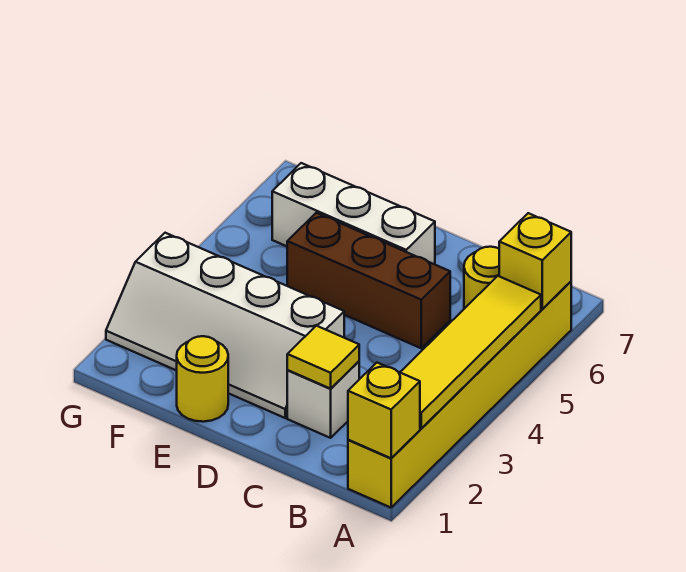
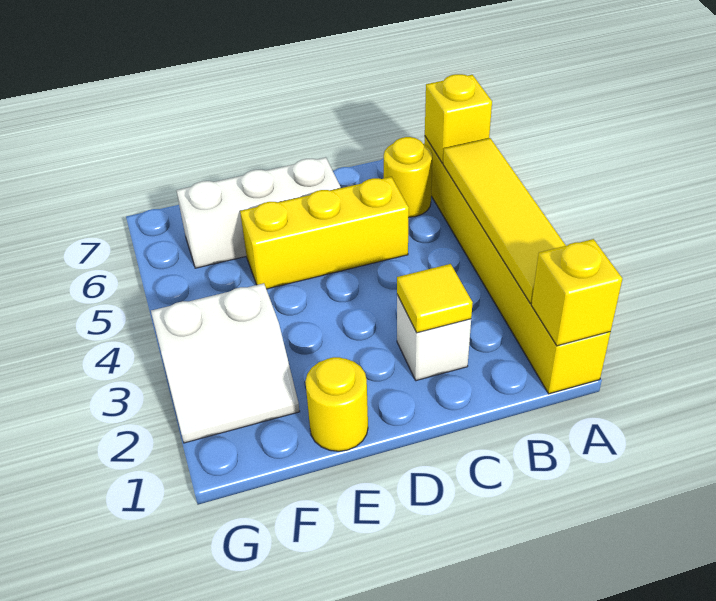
brown brick C5:E5 level 1 -> yellow brick C5:E5 level 1
white slope D2:G3 level 1 top 3 -> white slope F2:G3 level 1 top 3

